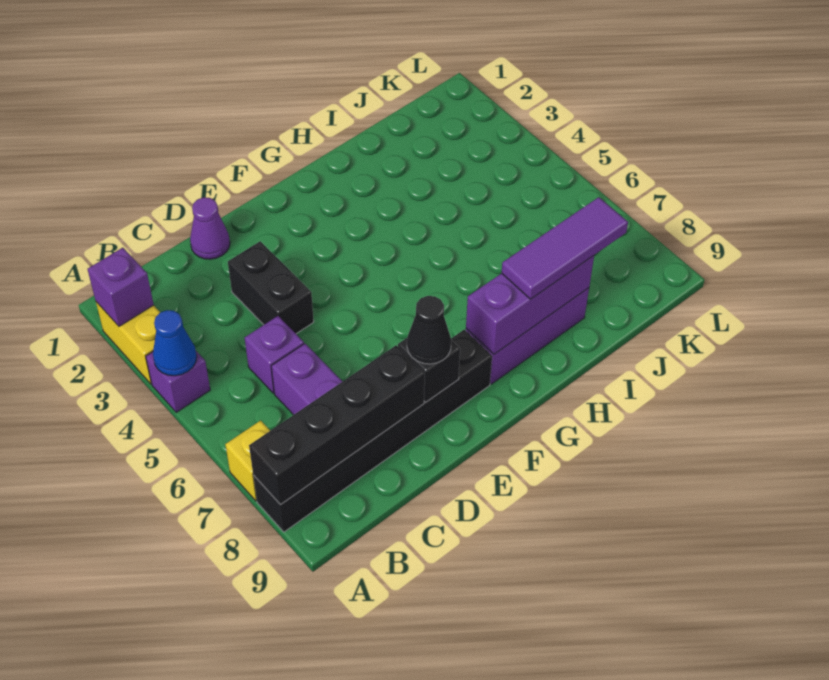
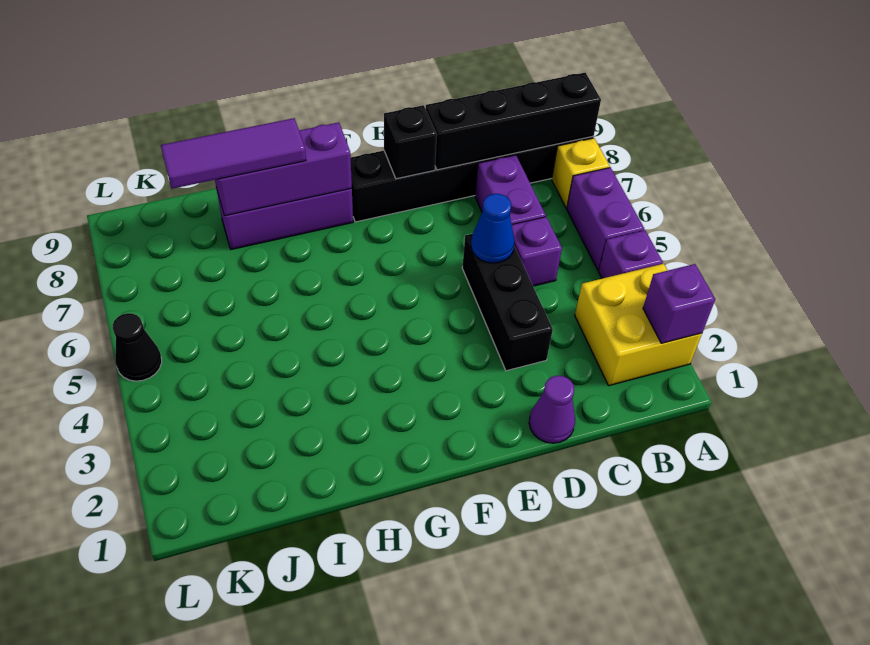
yellow brick A2:A3 level 1 -> yellow brick A2:B3 level 1
blue cone A4 level 2 -> blue cone D5 level 2
none -> purple brick A5:A6 level 1
black brick D3:D4 level 1 -> black brick D3:D5 level 1
black cone E8 level 3 -> black cone L5 level 1

